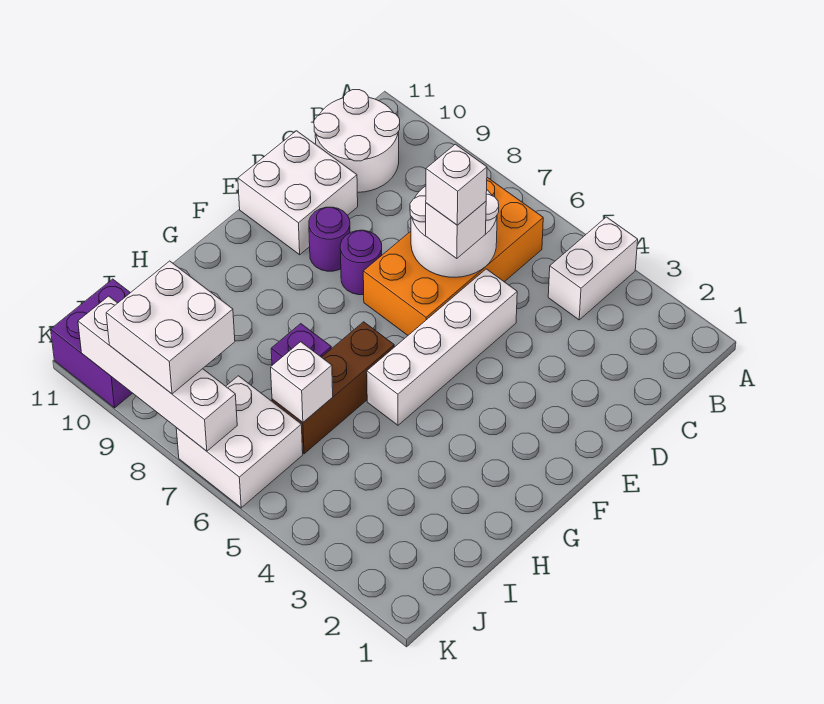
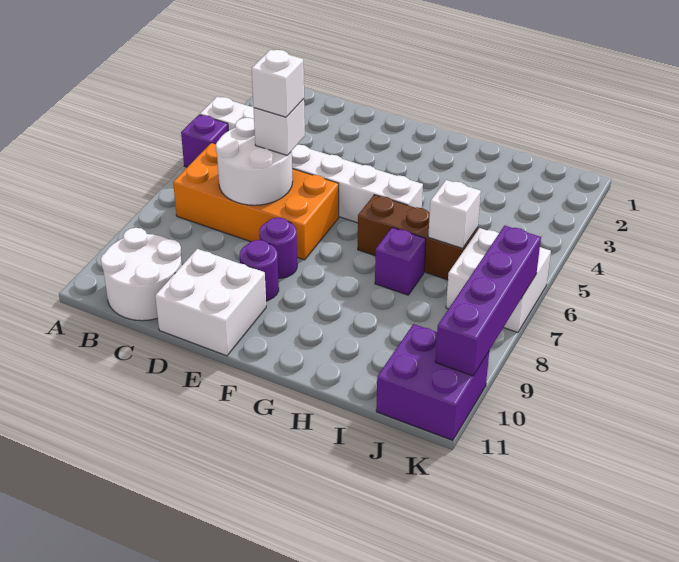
none -> purple brick A5 level 1
white brick J8:K9 level 3 -> none
white brick K7:K10 level 2 -> purple brick K7:K10 level 2

